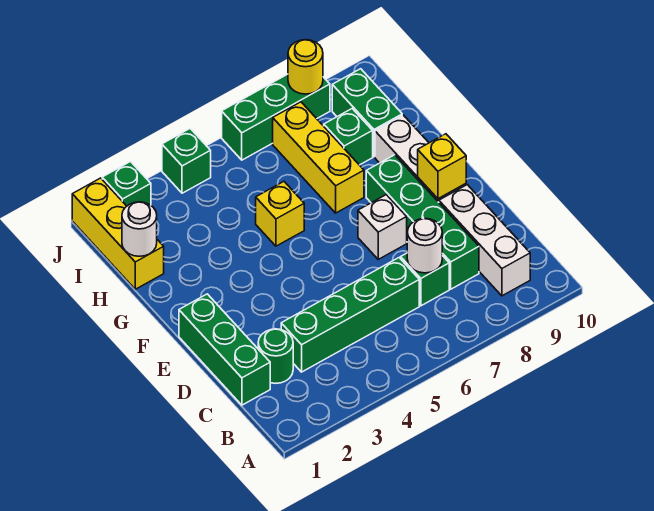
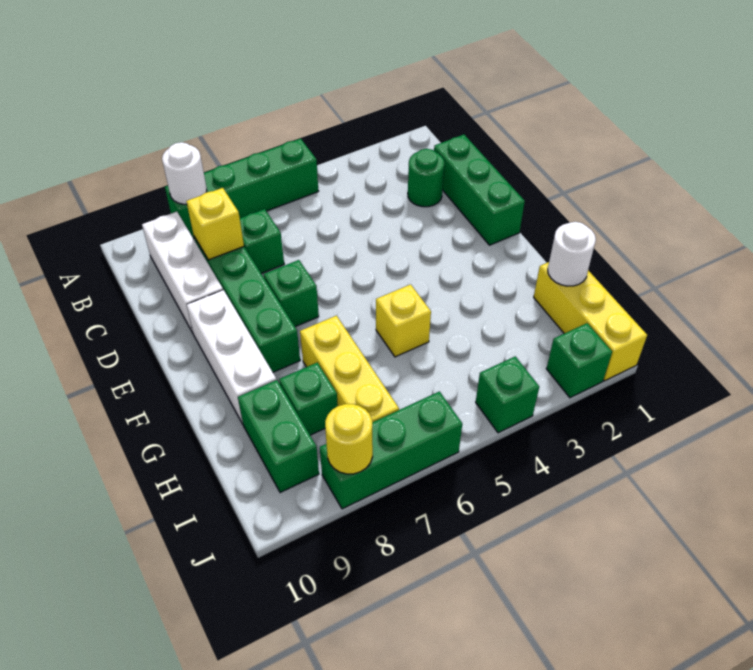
green brick C3:C6 level 1 -> green brick A5:A8 level 1
white round brick C7 level 2 -> white round brick A8 level 2
white brick E7 level 1 -> green brick E7 level 1
yellow brick E9 level 2 -> yellow brick C8 level 2

